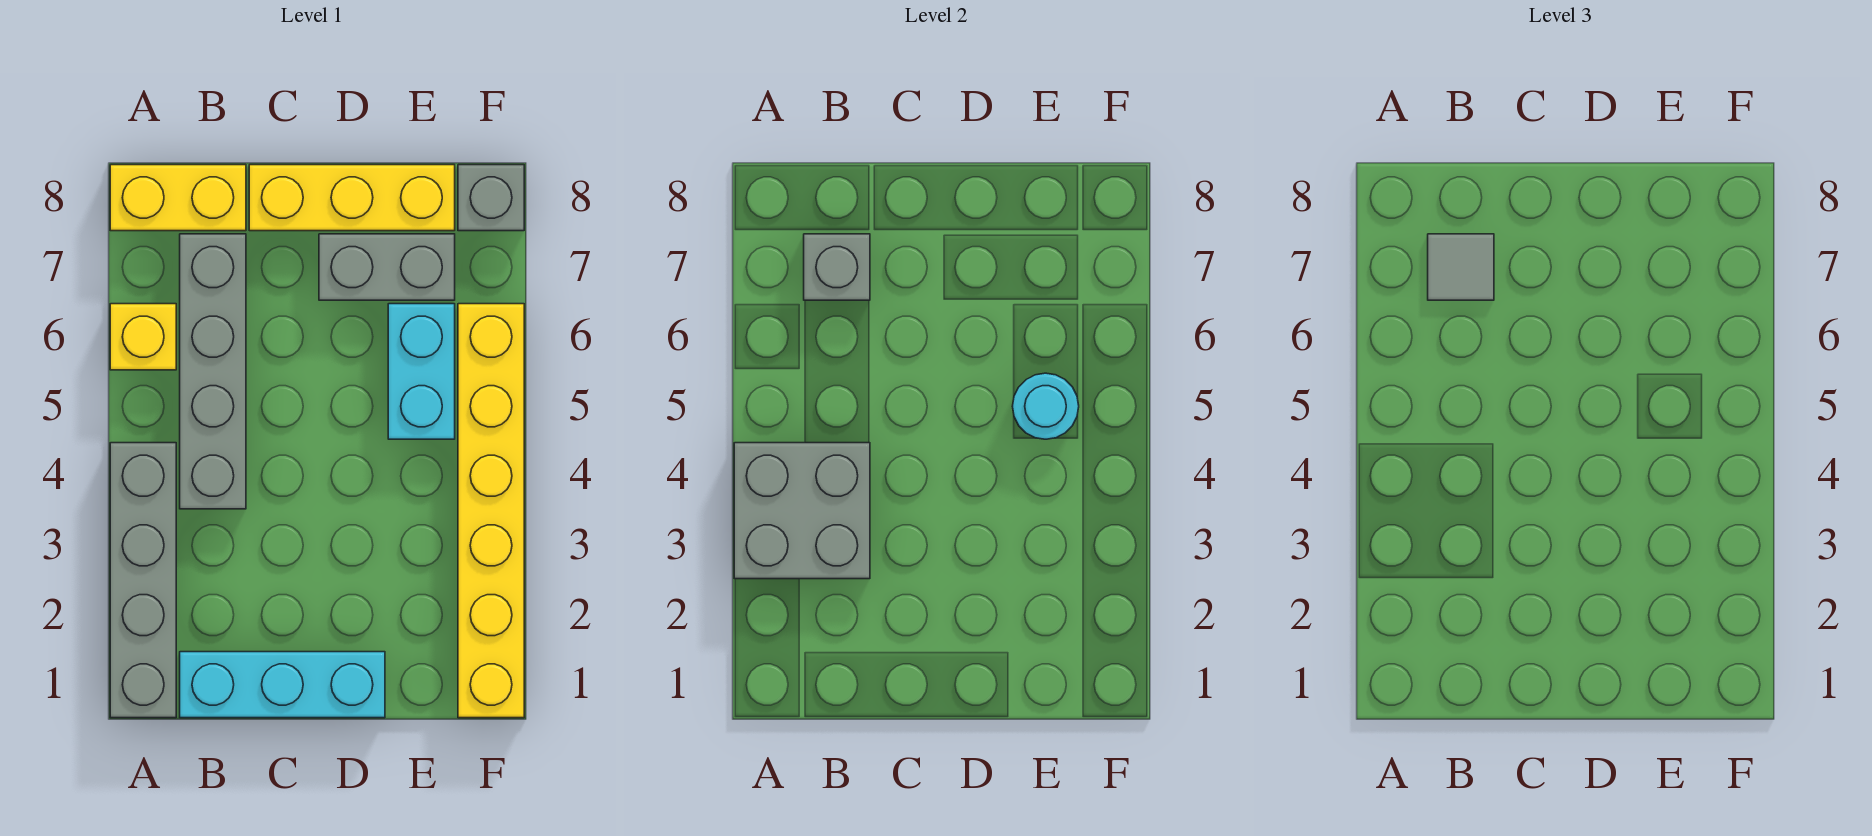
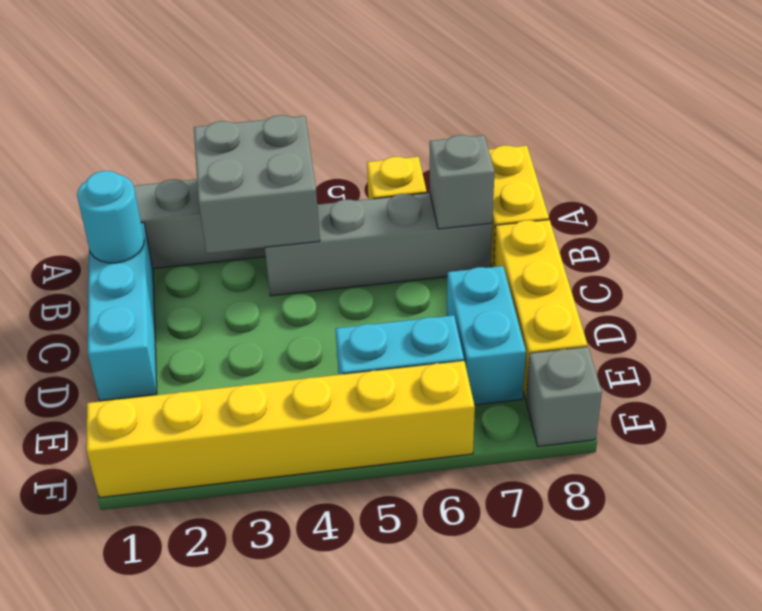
grey tile B7 level 3 -> none
grey brick D7:E7 level 1 -> cyan brick D7:E7 level 1
cyan round brick E5 level 2 -> cyan round brick B1 level 2

